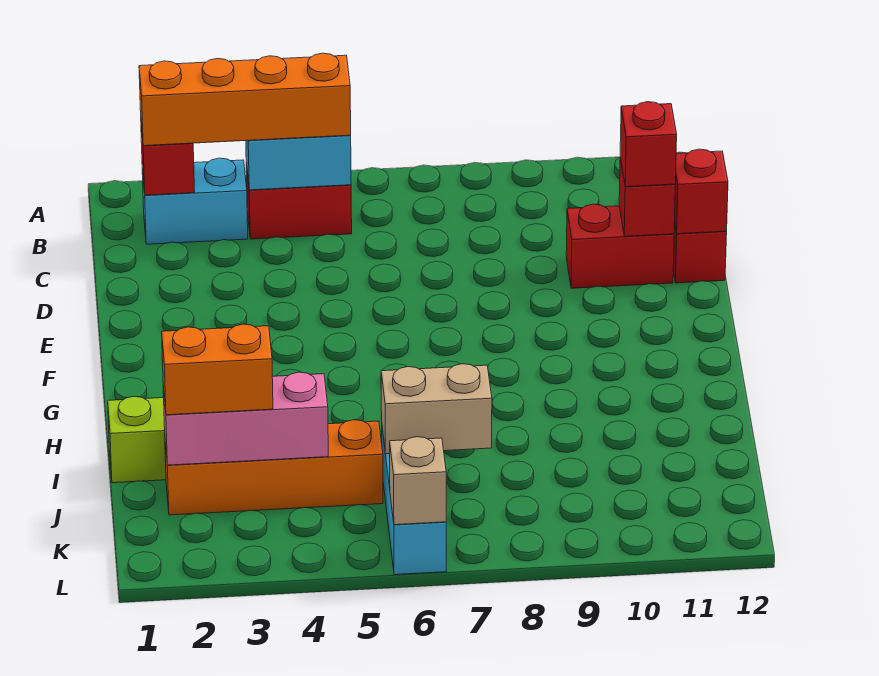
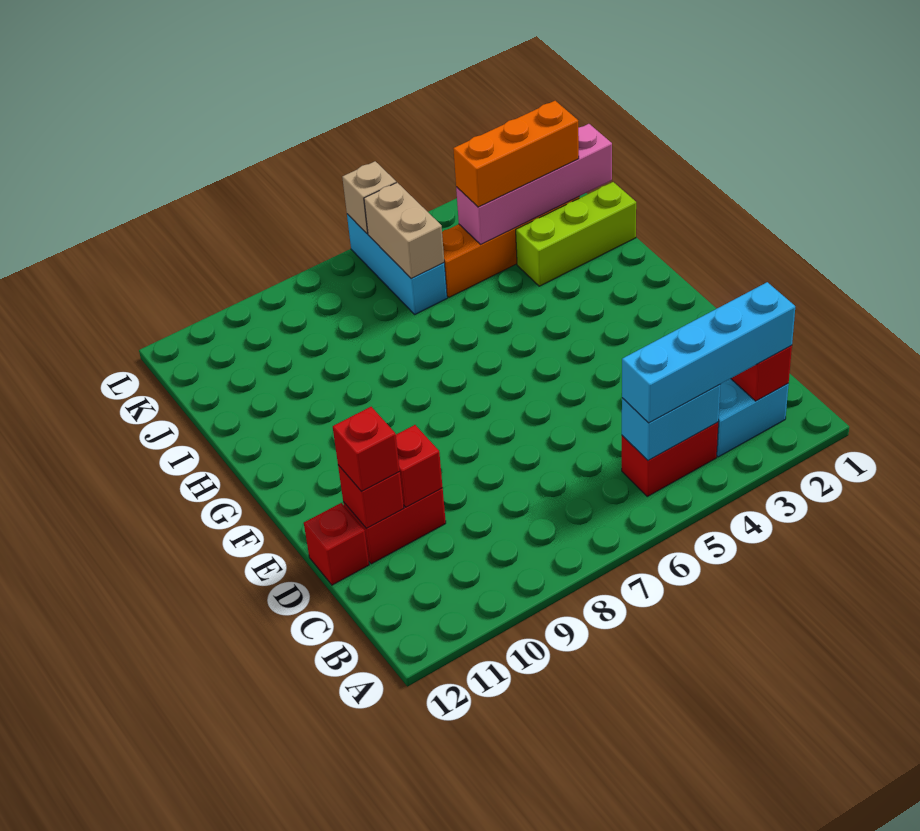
orange brick B2:B5 level 3 -> cyan brick B2:B5 level 3
red brick D12 level 2 -> red brick D10 level 2
pink brick J2:J4 level 2 -> pink brick J1:J4 level 2
orange brick J2:J3 level 3 -> orange brick J2:J4 level 3
tan brick J6:J7 level 2 -> tan brick J6:K6 level 2

